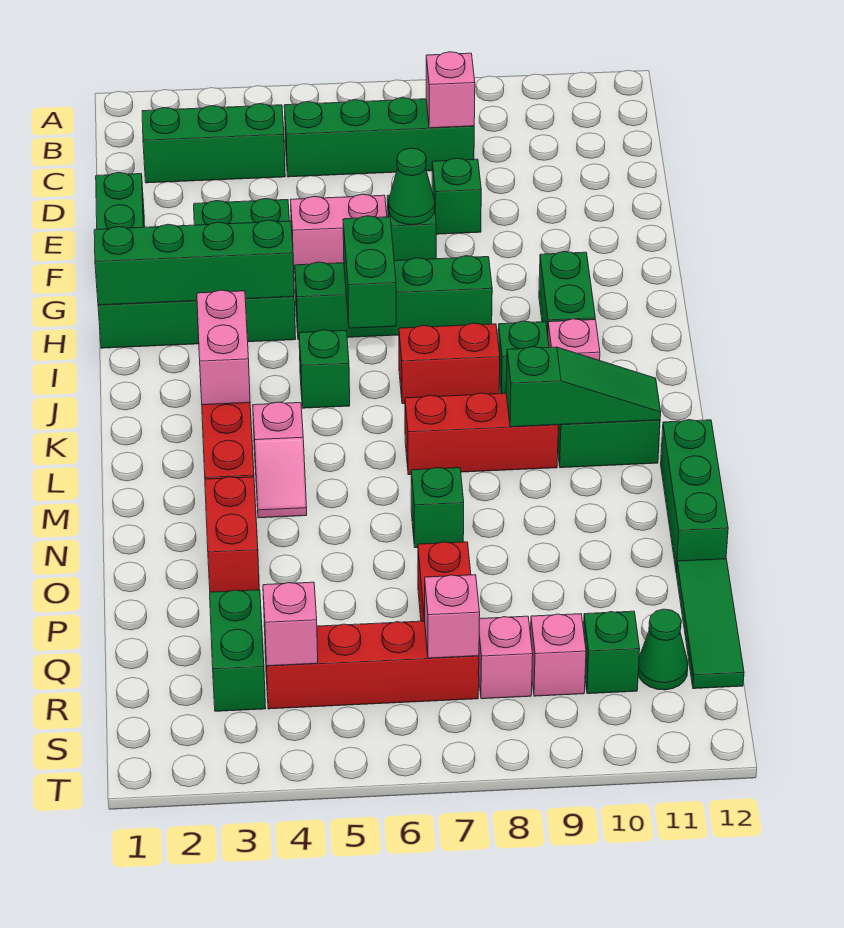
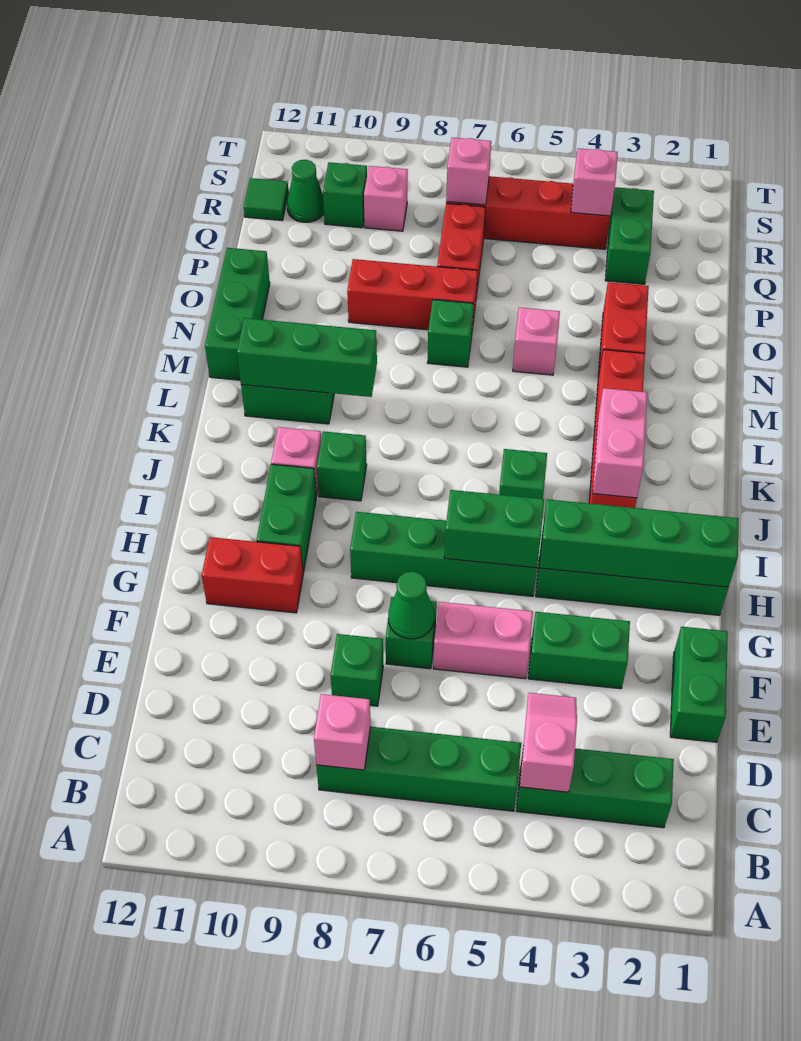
green brick H6:I6 level 2 -> green brick H5:H6 level 2
red brick J7:J8 level 1 -> red brick G10:G11 level 1
pink slope L4:M4 level 1 top L -> pink slope C4:D4 level 2 top C
red brick L7:L9 level 1 -> red brick O7:O9 level 1
green slope L9:L11 level 2 top 9 -> green brick L9:L11 level 2
green tile P12:R12 level 1 -> green tile R12 level 1
pink brick R8 level 1 -> pink brick N5 level 1

